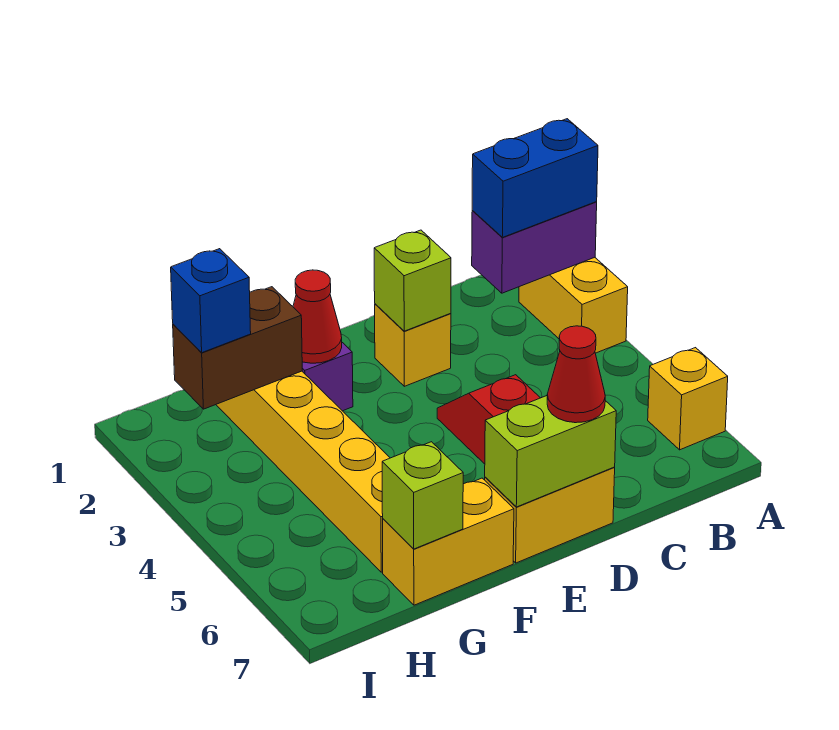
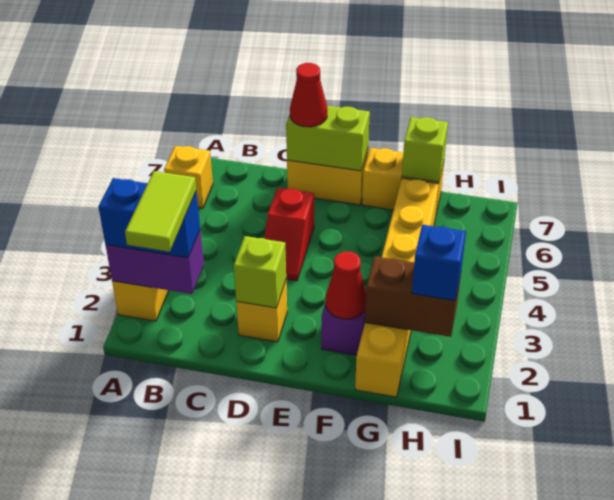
none -> lime tile B1:B2 level 4

